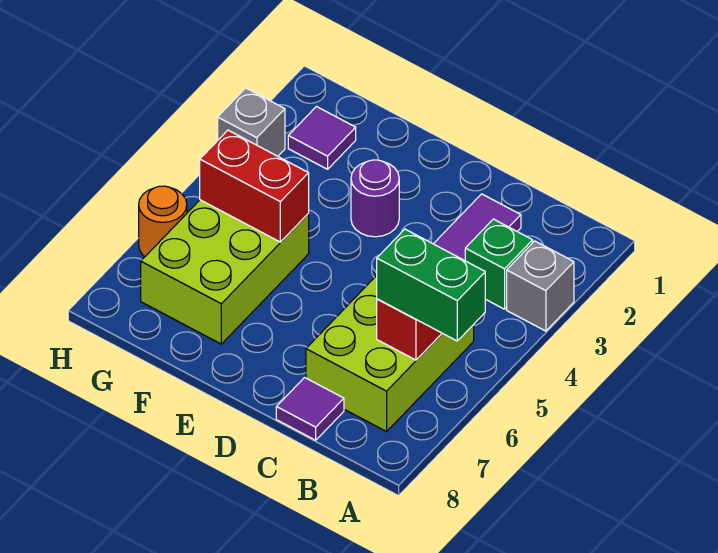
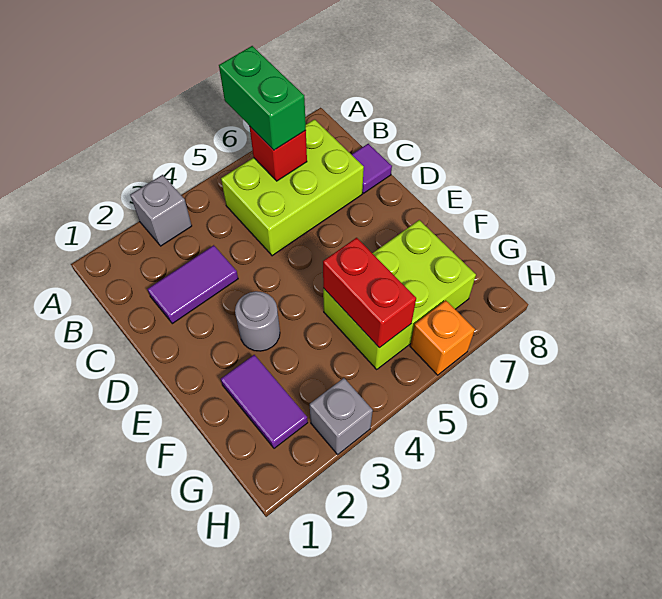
green brick B3 level 1 -> none
purple round brick E3 level 1 -> grey round brick E3 level 1
purple tile G2 level 1 -> purple tile F2:G2 level 1
orange round brick H6 level 1 -> orange brick H6 level 1

